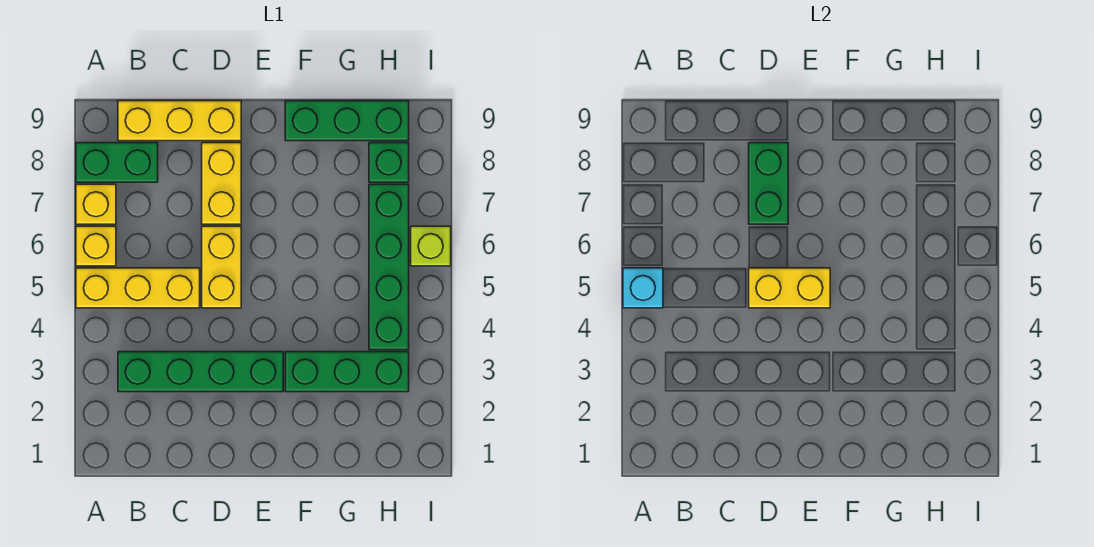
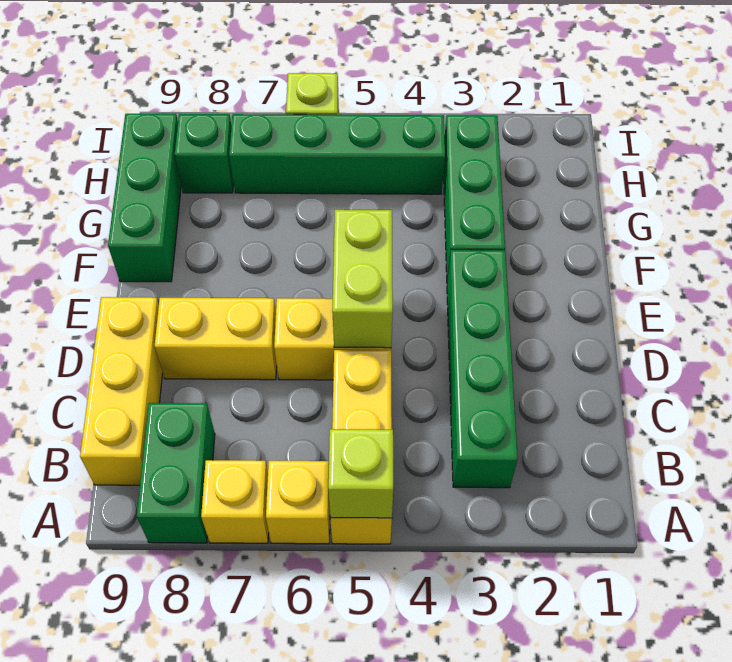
cyan brick A5 level 2 -> lime brick A5 level 2
yellow brick D5:E5 level 2 -> lime brick D5:E5 level 2
green brick D7:D8 level 2 -> none

